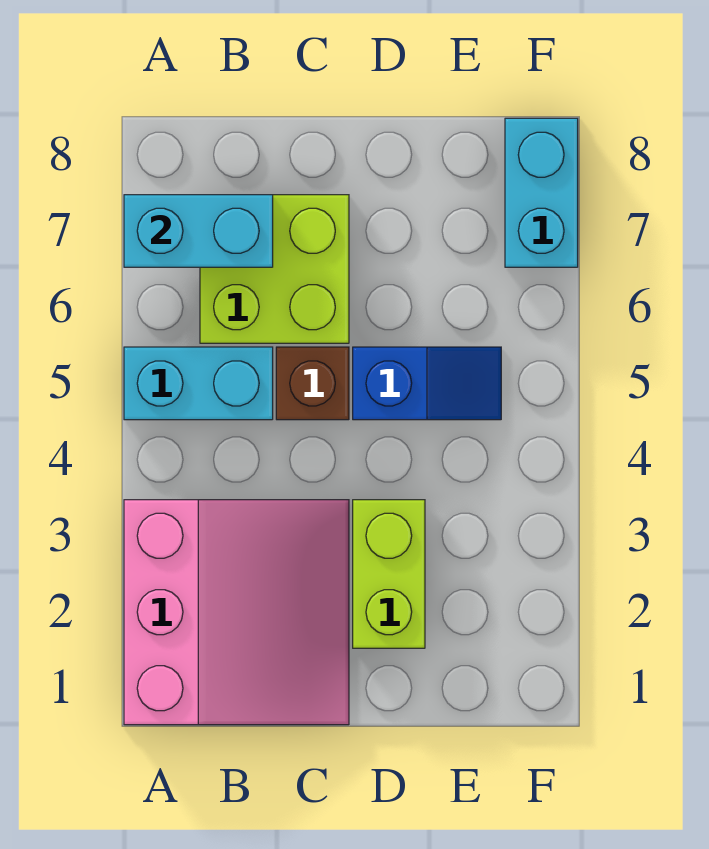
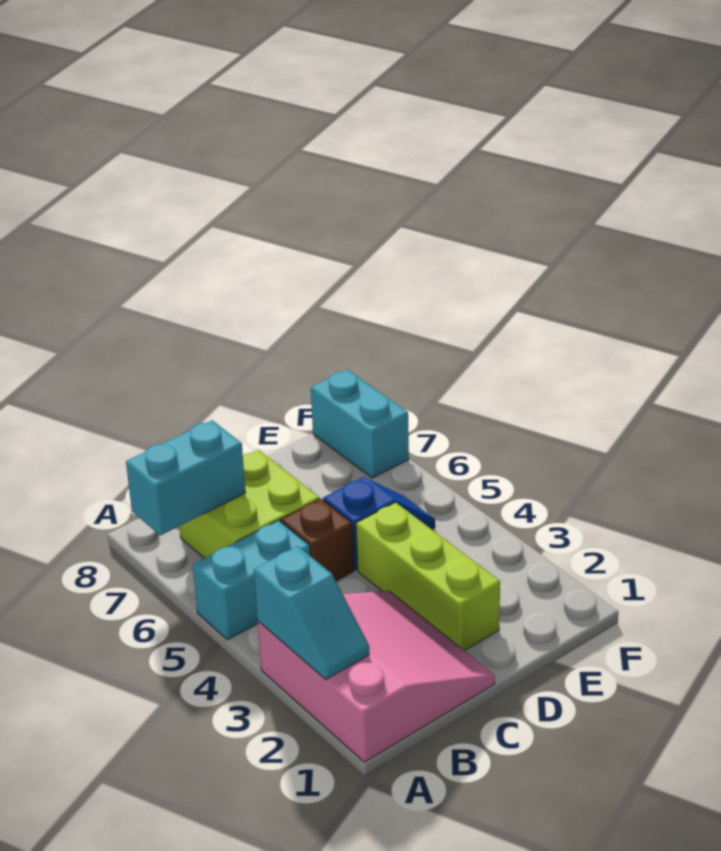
none -> cyan slope A2:A3 level 2 top 3
lime brick D2:D3 level 1 -> lime brick D2:D4 level 1

